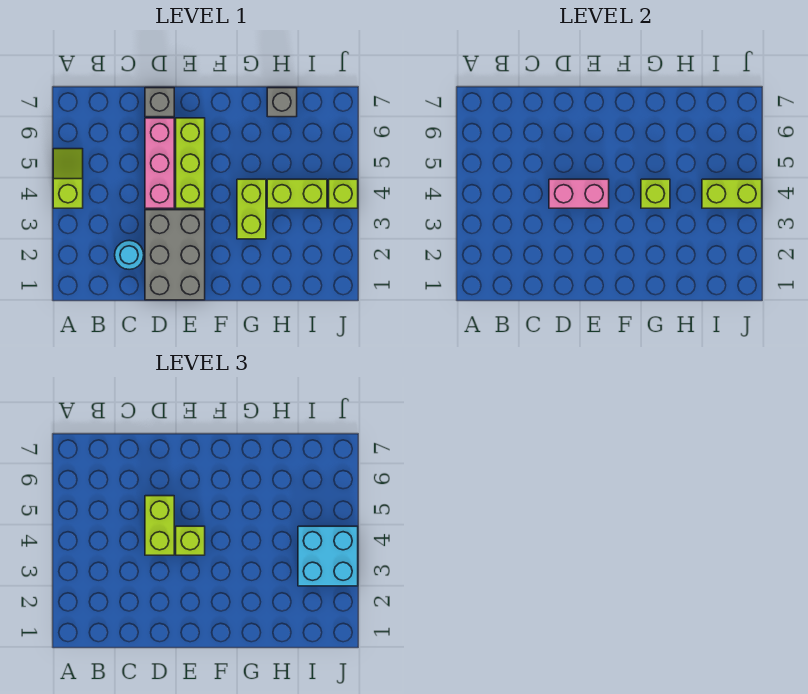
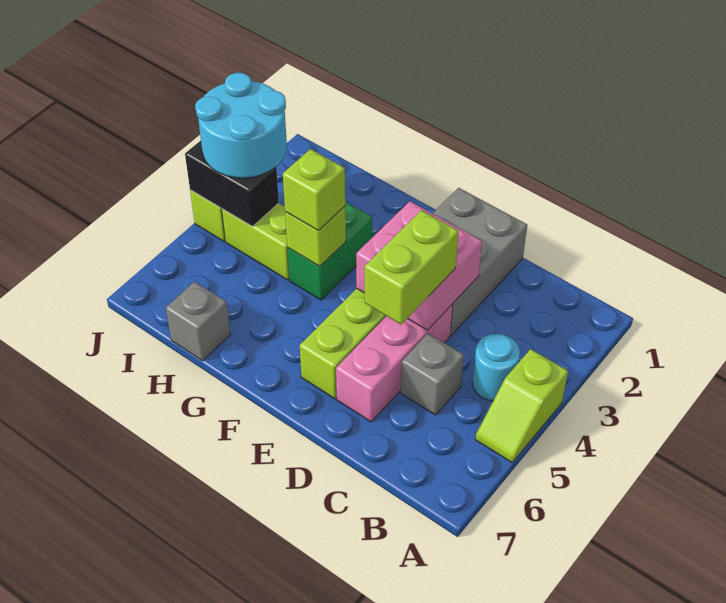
cyan round brick C2 level 1 -> cyan round brick B4 level 1
pink brick D4:E4 level 2 -> pink brick D3:E4 level 2
grey brick D7 level 1 -> grey brick C5 level 1
lime brick E4 level 3 -> lime brick G4 level 3
lime brick G3:G4 level 1 -> green brick G3:G4 level 1
cyan brick I3:J4 level 3 -> cyan round brick I3:J4 level 3
lime brick I4:J4 level 2 -> black brick I4:J4 level 2

